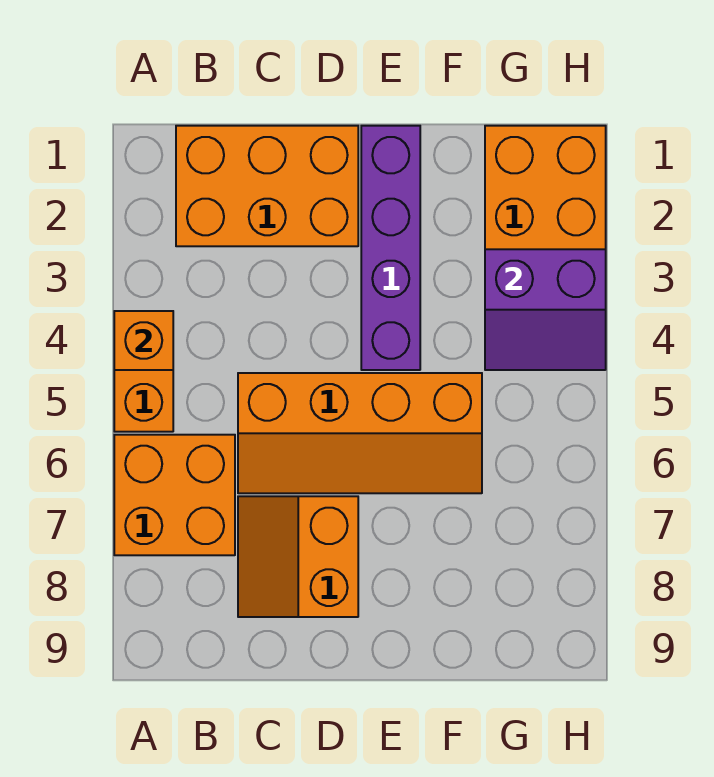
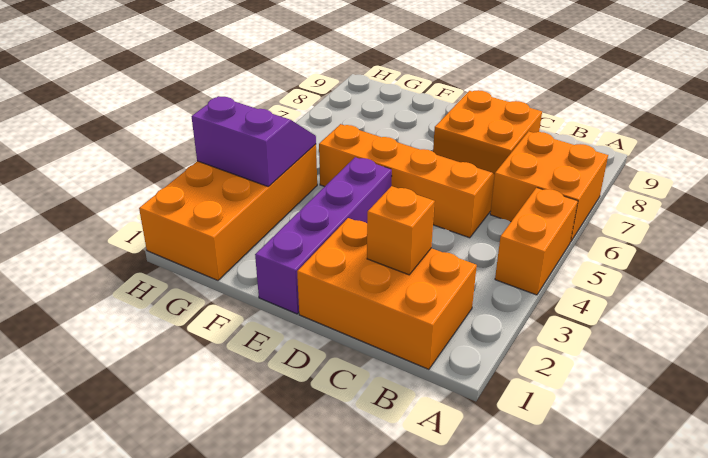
orange brick A4 level 2 -> orange brick C2 level 2
orange slope C7:D8 level 1 top D -> orange brick C7:D8 level 1

